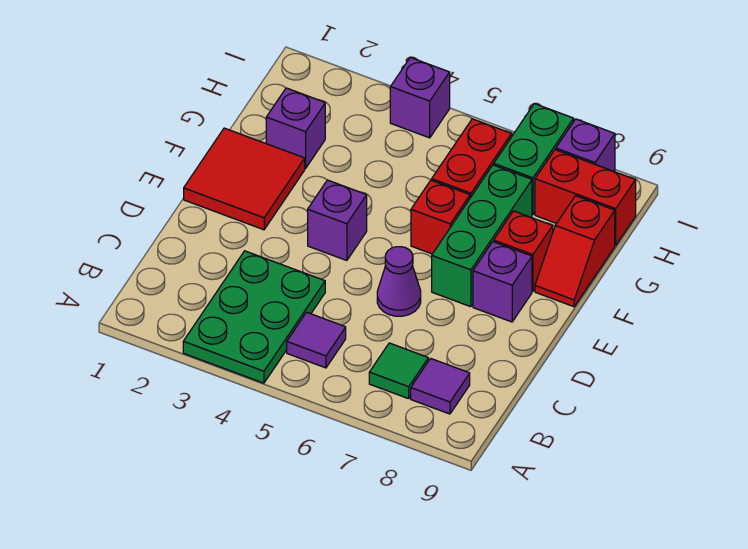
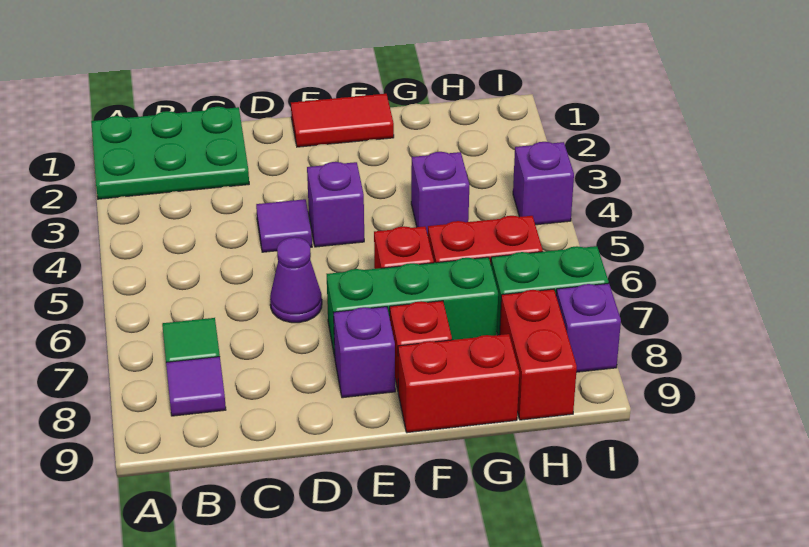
green plate A3:C4 level 1 -> green plate A1:C2 level 1
purple tile B5 level 1 -> purple tile D4 level 1
red tile E1:F2 level 1 -> red tile E1:F1 level 1
red slope F9:G9 level 1 top G -> red brick F9:G9 level 1
purple brick G2 level 1 -> purple brick G4 level 1

